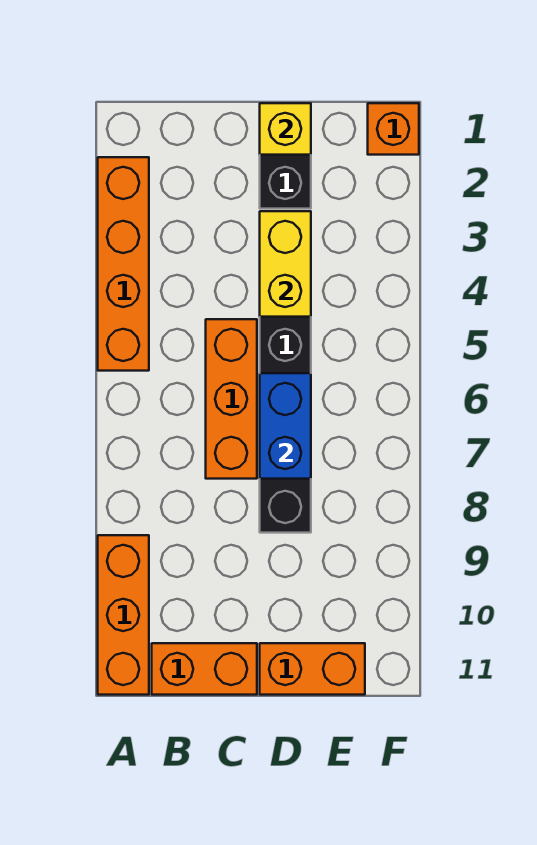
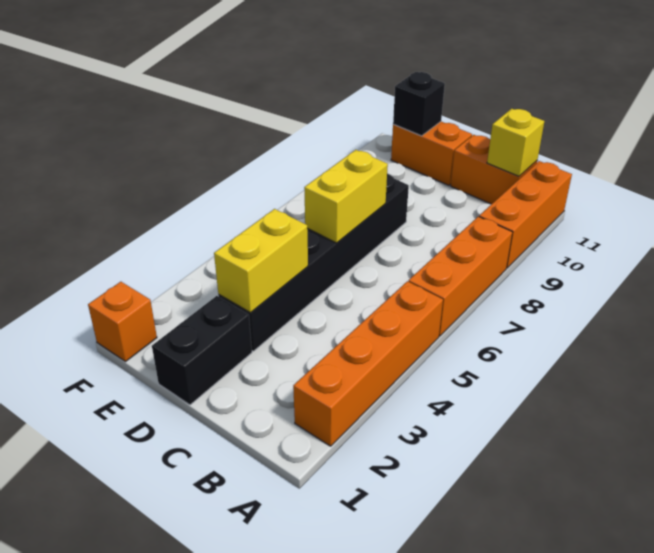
orange brick C5:C7 level 1 -> orange brick A6:A8 level 1
yellow brick D1 level 2 -> yellow brick B11 level 2
blue brick D6:D7 level 2 -> yellow brick D6:D7 level 2
none -> black brick E11 level 2

